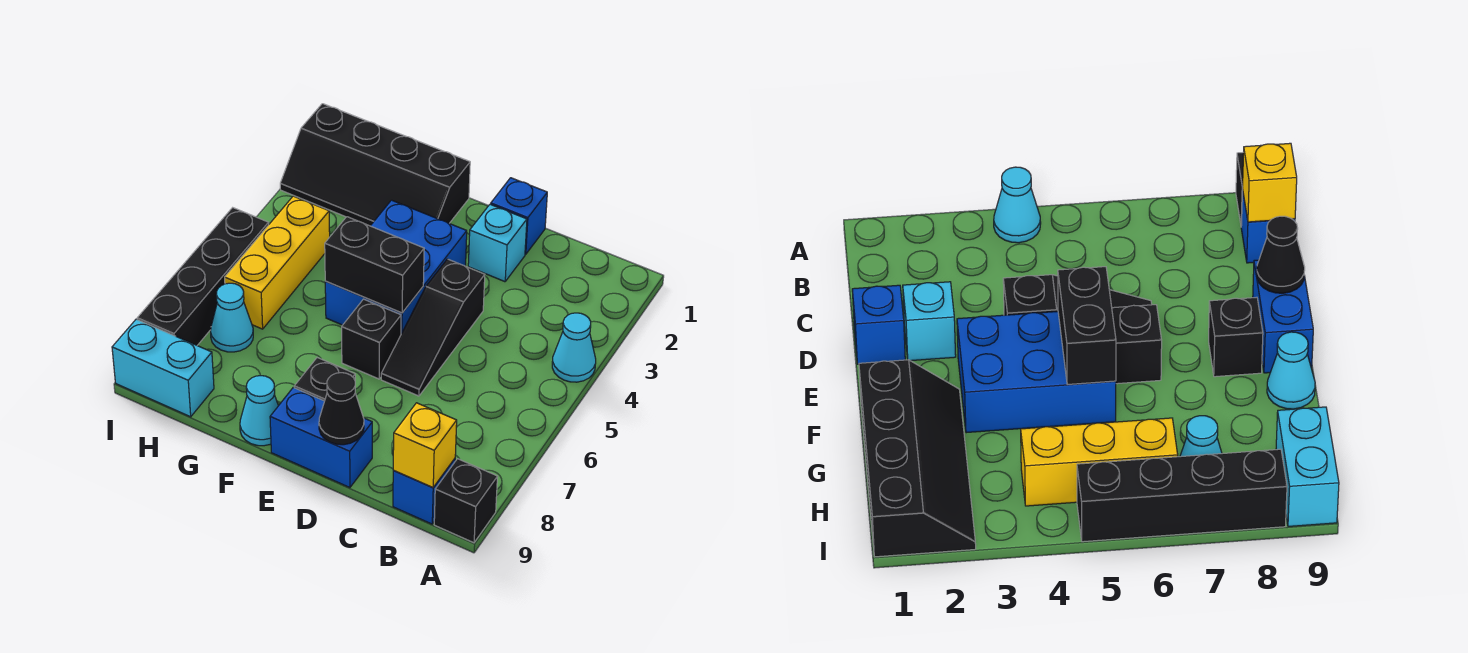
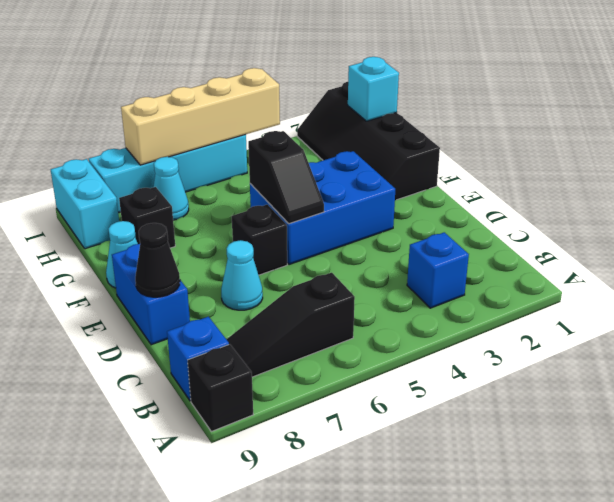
cyan cone A4 level 1 -> cyan cone D7 level 1
yellow brick B9 level 2 -> none
blue brick D1 level 1 -> blue brick B3 level 1
cyan brick D2 level 1 -> cyan brick H1 level 2
black slope D4:D6 level 1 top 4 -> black slope B6:B8 level 1 top 6
black brick E5:F5 level 2 -> black slope E5:F5 level 2 top F
black brick E8 level 1 -> black brick G8 level 1
yellow brick H4:H6 level 1 -> none
none -> tan brick I4:I7 level 2
black brick I5:I8 level 1 -> cyan brick I5:I8 level 1

